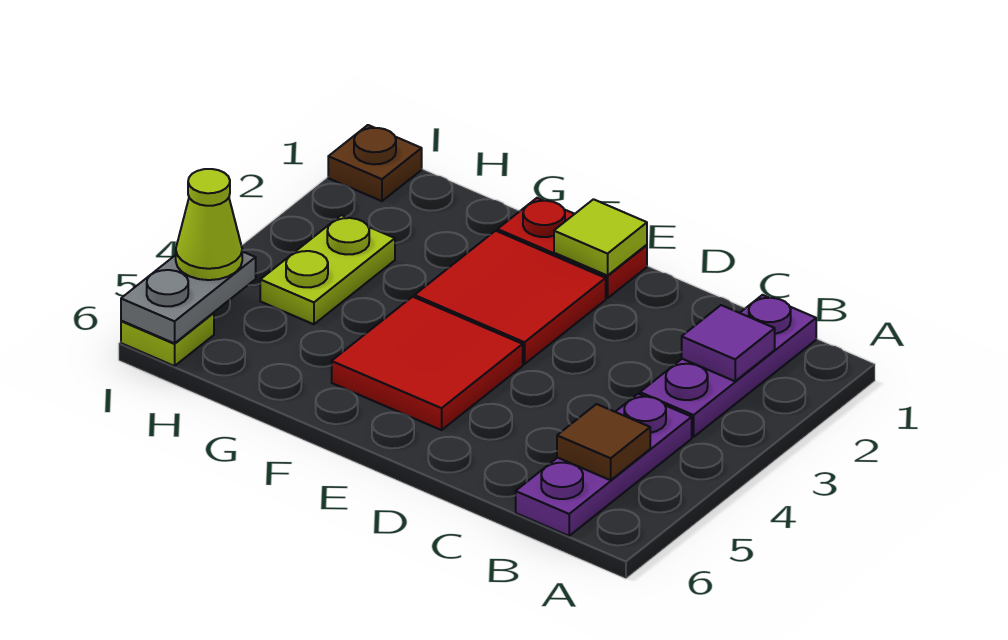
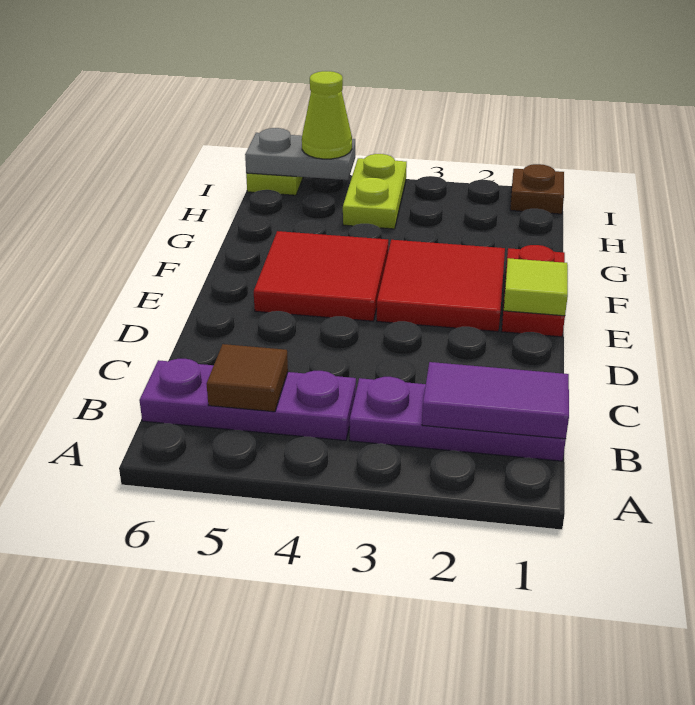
purple tile B2 level 2 -> purple tile B1:B2 level 2
lime plate H3:H4 level 1 -> lime plate H4:I4 level 1

